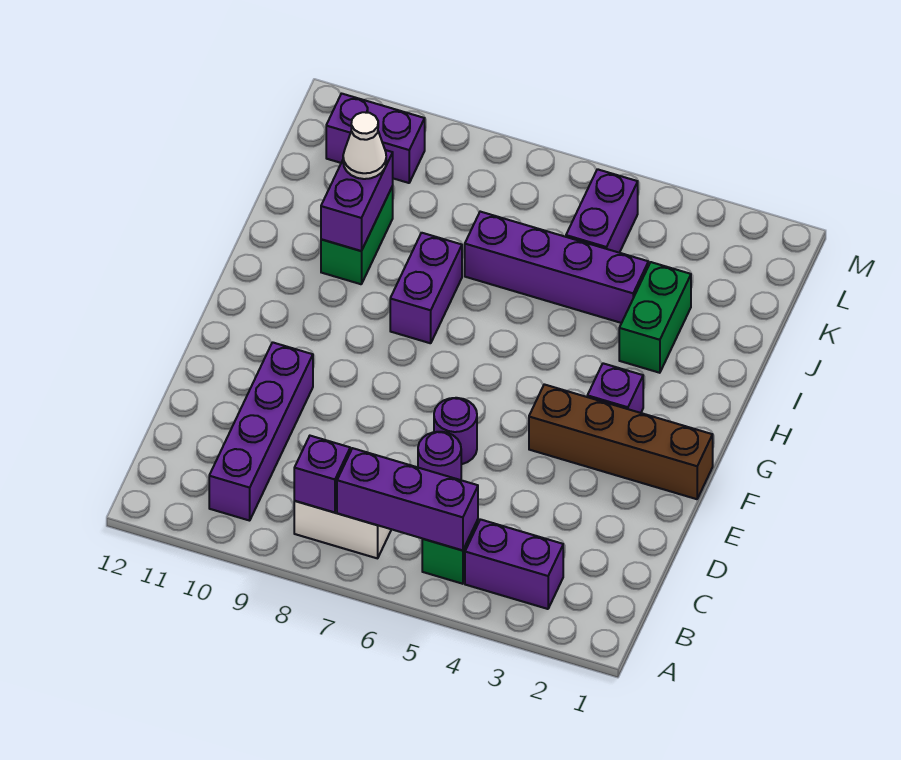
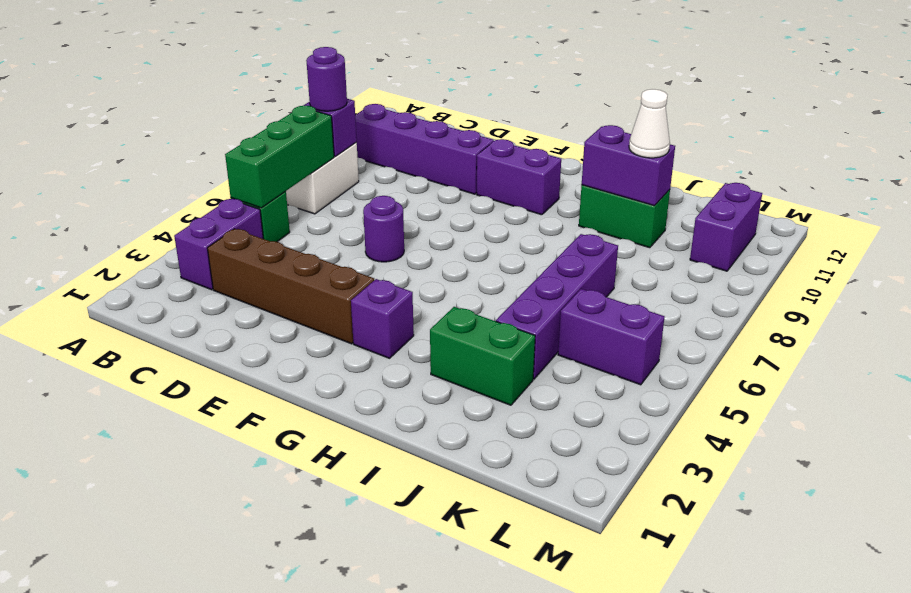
purple brick B5:B7 level 2 -> green brick B5:B7 level 2
purple round brick D6 level 1 -> purple round brick B8 level 3
brown brick F1:F4 level 1 -> brown brick C3:F3 level 1
purple brick H8:I8 level 1 -> purple brick F10:G10 level 1

